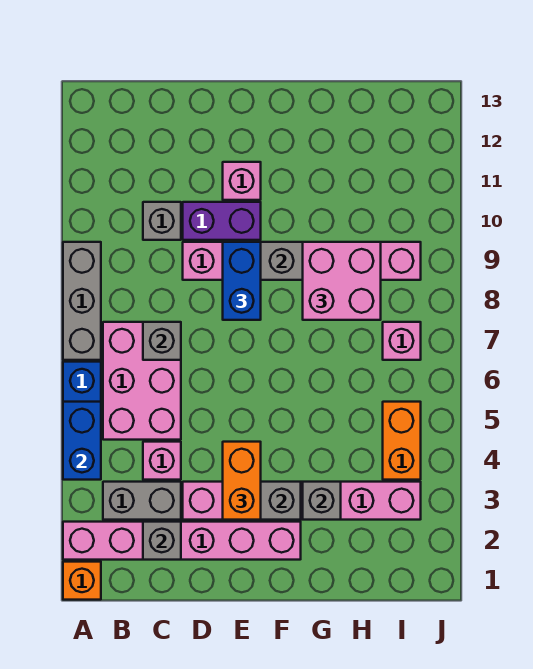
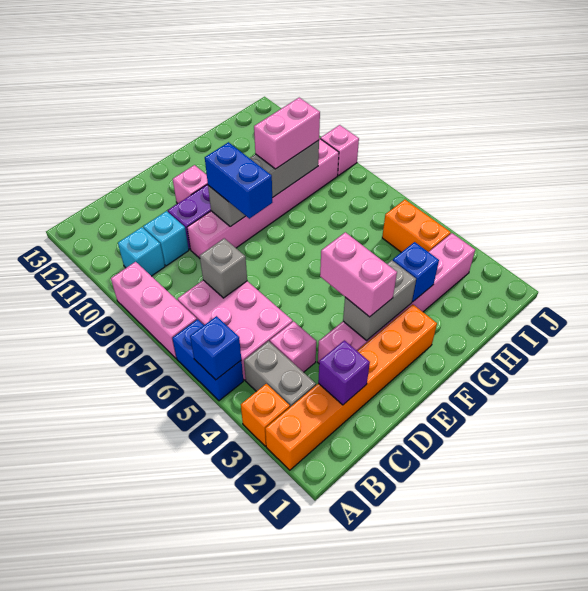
orange brick A1 level 1 -> orange brick A3 level 1
pink brick A2:F2 level 1 -> orange brick A2:F2 level 1
blue brick A4:A5 level 2 -> blue brick A5 level 2
grey brick A7:A9 level 1 -> pink brick A7:A9 level 1
grey brick B3:C3 level 1 -> grey brick B3:B4 level 1
none -> cyan brick B10 level 1
grey brick C2 level 2 -> purple brick C2 level 2
grey brick C10 level 1 -> cyan brick C10 level 1
orange brick E3:E4 level 3 -> pink brick E3:E4 level 3
grey brick G3 level 2 -> blue brick G3 level 2
pink brick G8:H9 level 3 -> pink brick G9:H9 level 3
pink brick I7 level 1 -> pink brick J9 level 1

